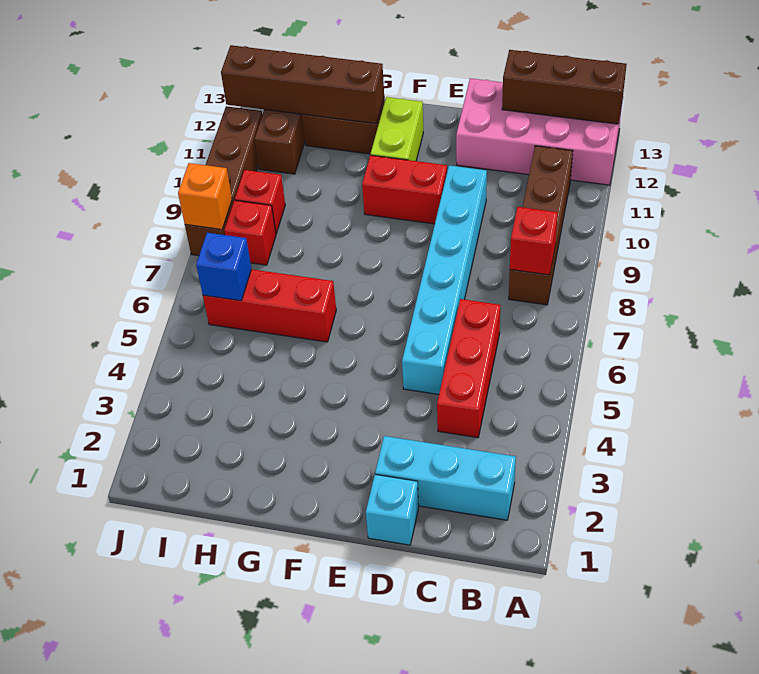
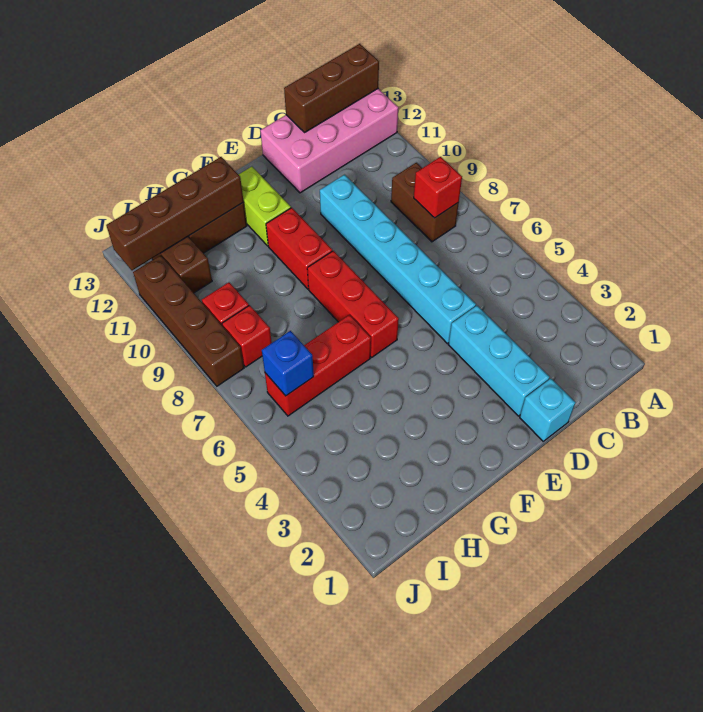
cyan brick B2:D2 level 1 -> cyan brick D2:D4 level 1
brown brick B8:B11 level 1 -> brown brick B8:B9 level 1
red brick C4:C6 level 1 -> red brick F6:F8 level 1
red brick E10:F10 level 1 -> red brick F9:F10 level 1
orange brick J8 level 2 -> none

